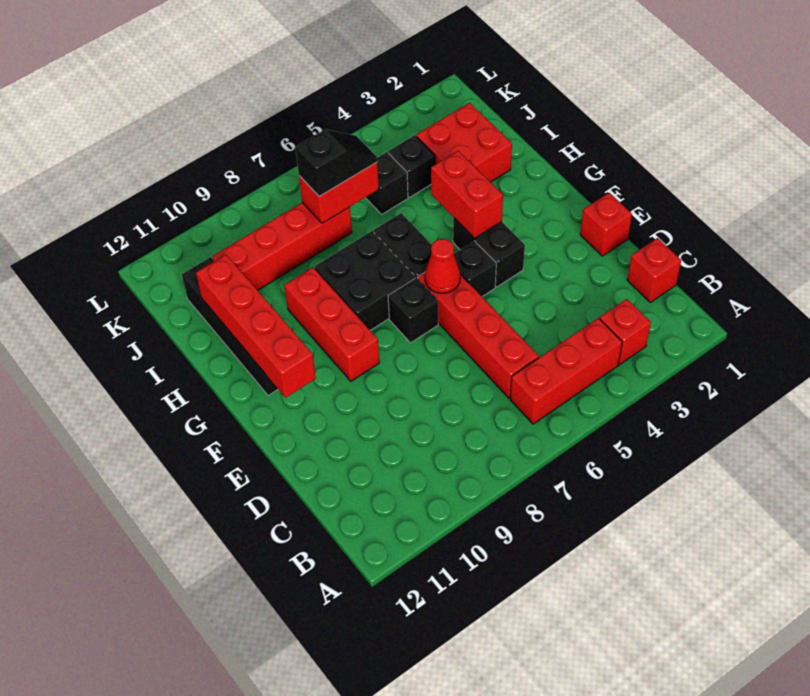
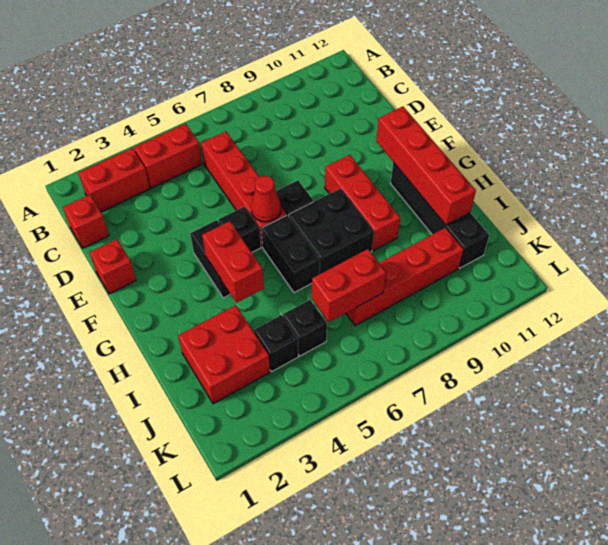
red brick B3 level 1 -> red brick B2:B3 level 1
red brick B4:B6 level 1 -> red brick B4:B5 level 1
black slope J6:J7 level 3 top 7 -> none

